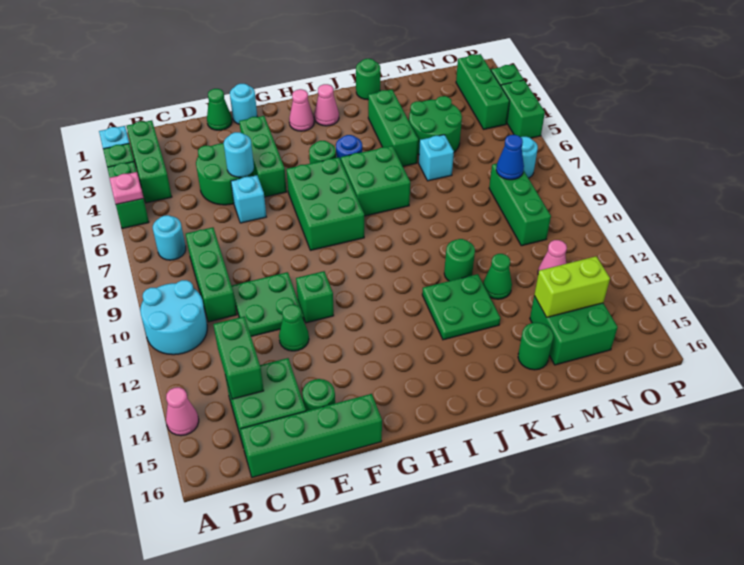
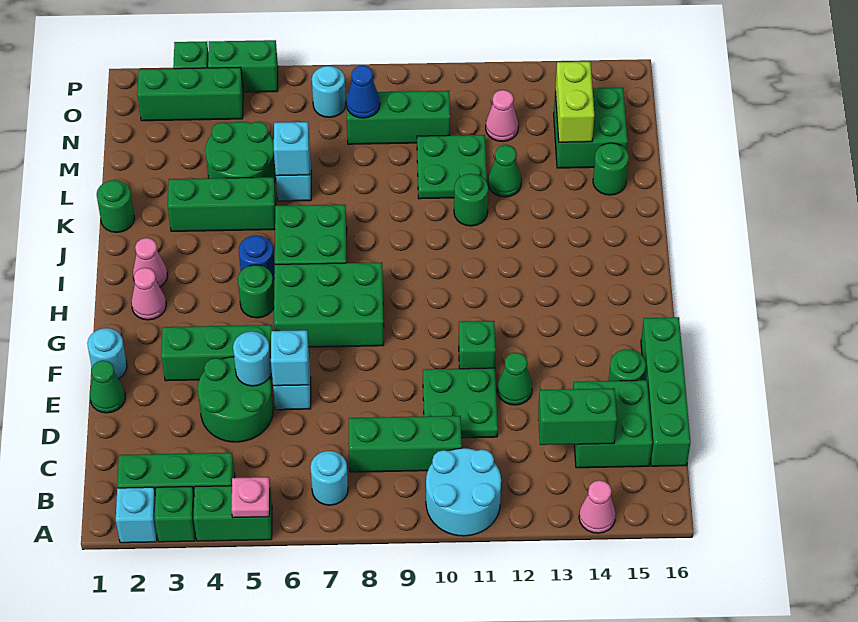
none -> cyan brick E6 level 2
green plate J12:K13 level 1 -> green plate L10:M11 level 1
none -> cyan brick L6 level 2

